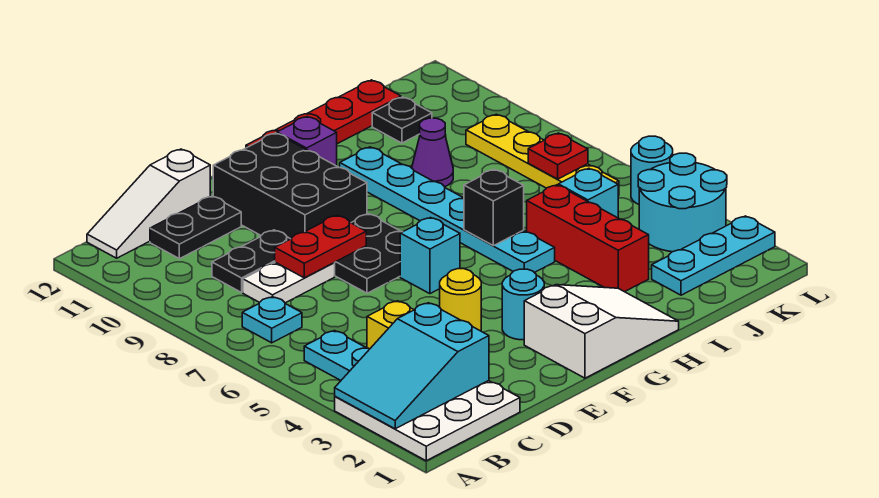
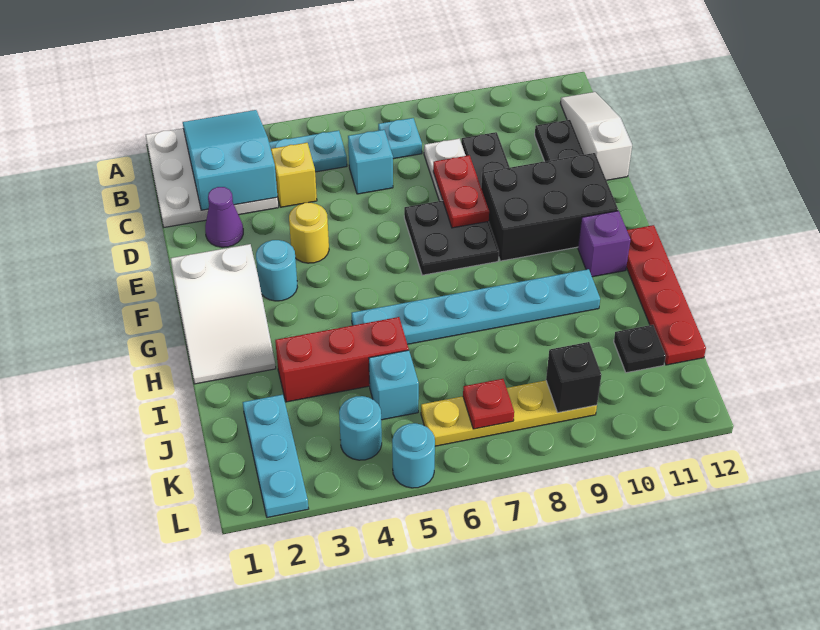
cyan brick F6 level 1 -> cyan brick C6 level 1
black brick H6 level 2 -> black brick K9 level 2
purple cone I9 level 1 -> purple cone D2 level 1
cyan round brick K3:L4 level 1 -> cyan round brick K4 level 1

